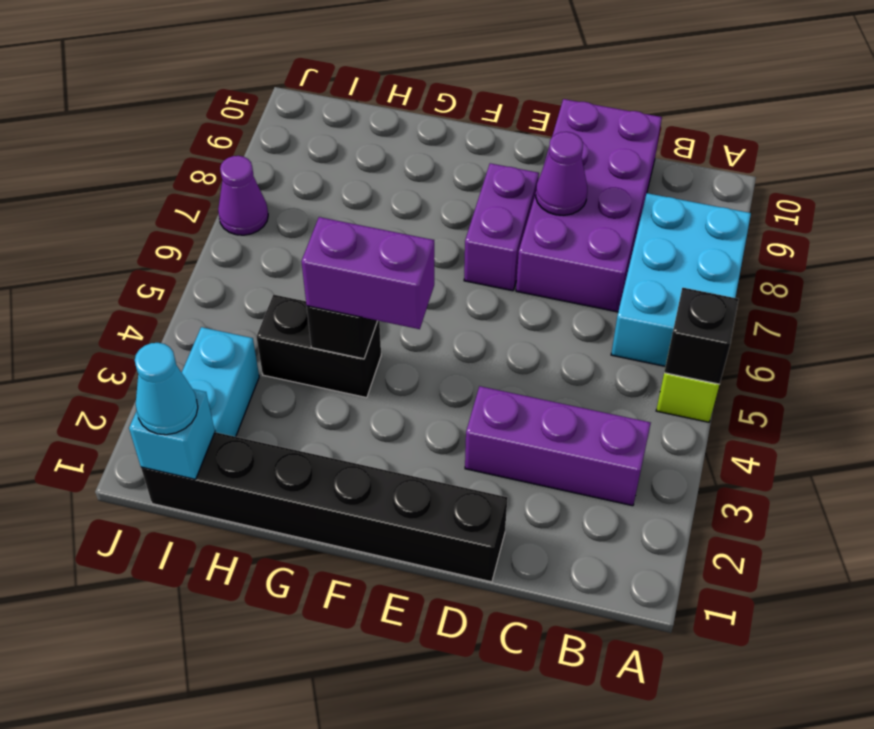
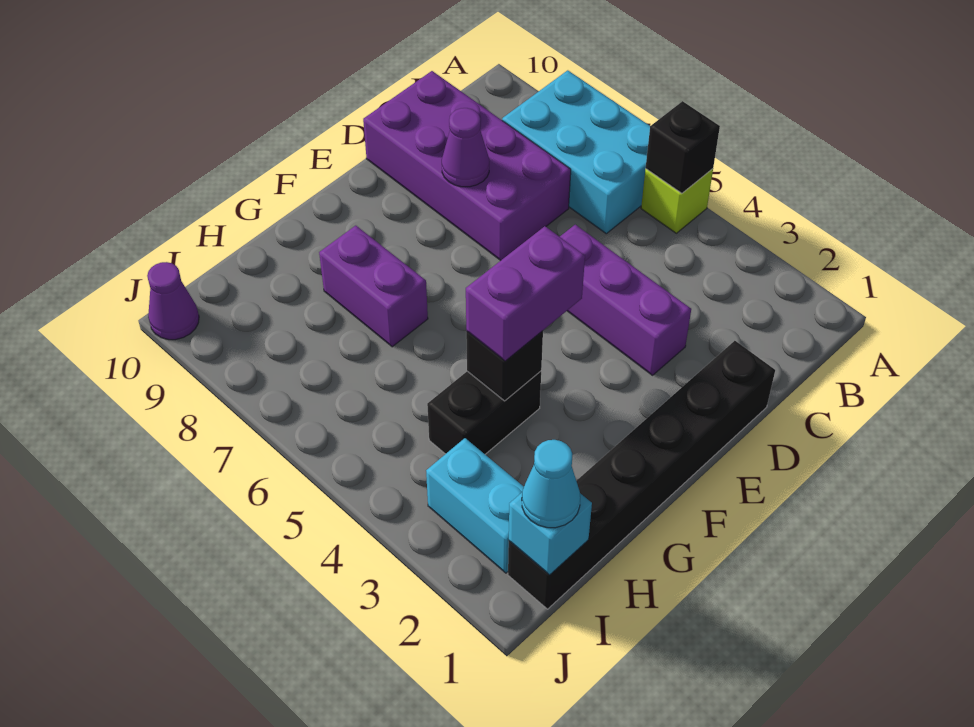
purple brick B3:D3 level 1 -> purple brick D3:D5 level 1
purple brick E7:E8 level 1 -> purple brick G7:G8 level 1
purple cone J7 level 1 -> purple cone J10 level 1

